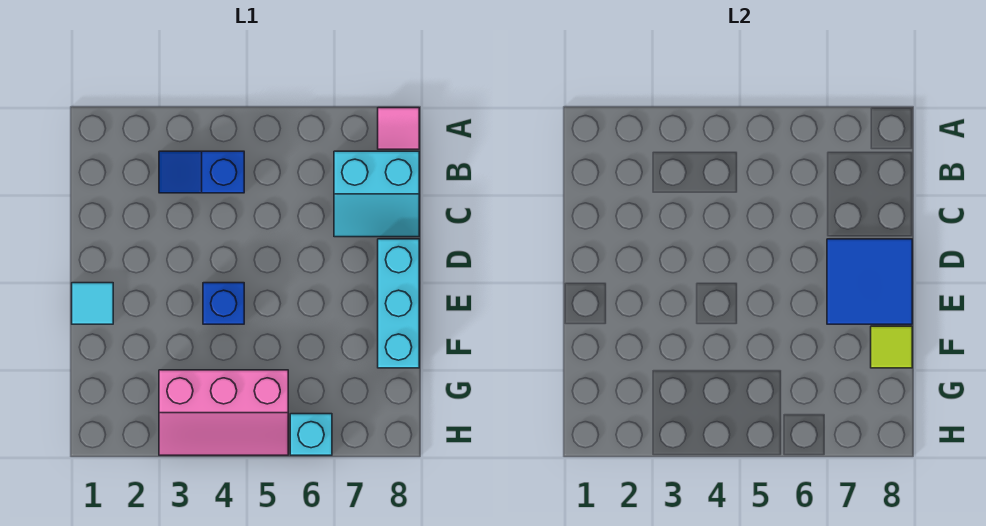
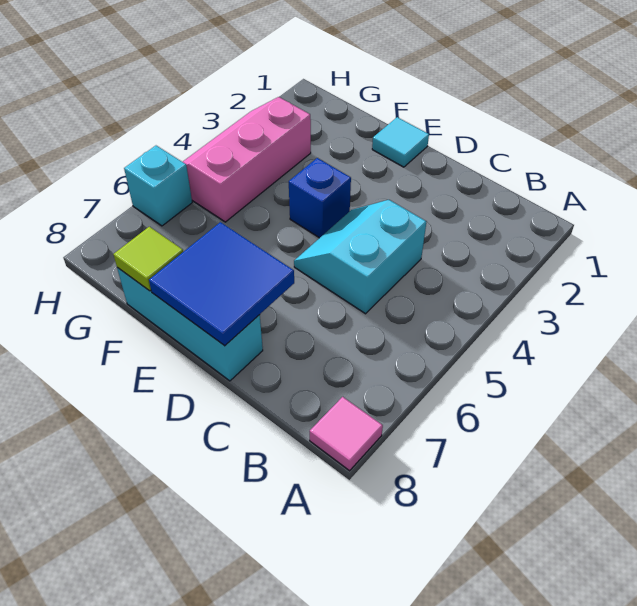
blue slope B3:B4 level 1 top 4 -> none
cyan slope B7:C8 level 1 top B -> cyan slope C4:D5 level 1 top C

